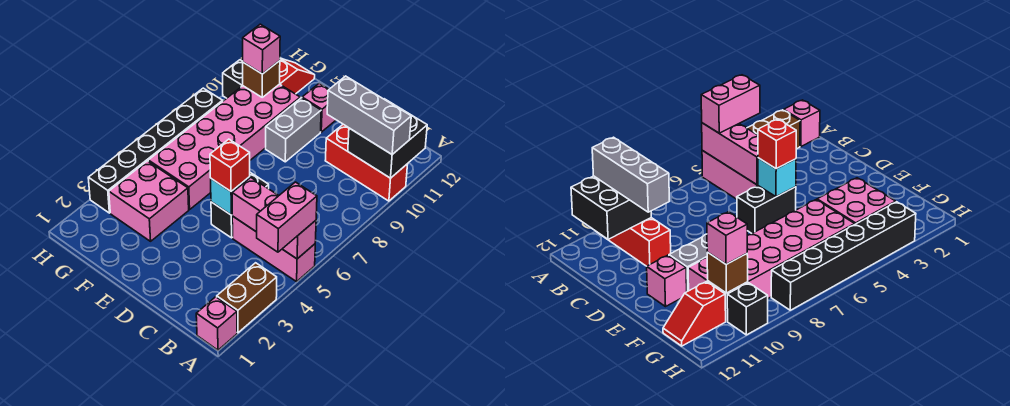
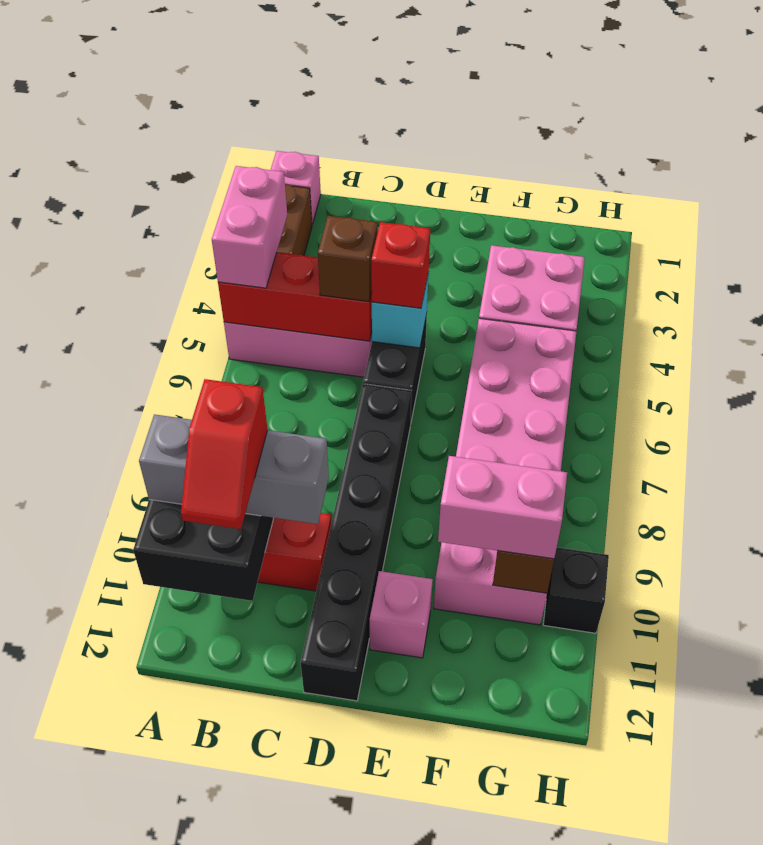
pink brick A5:C5 level 2 -> red brick A5:C5 level 2
none -> brown brick C5 level 3
grey brick E9:E10 level 1 -> none
pink brick G10 level 3 -> pink brick F10:G10 level 3
red slope G11:G12 level 1 top 11 -> red slope B10:B11 level 4 top 10
black brick H3:H8 level 1 -> black brick D7:D12 level 1

